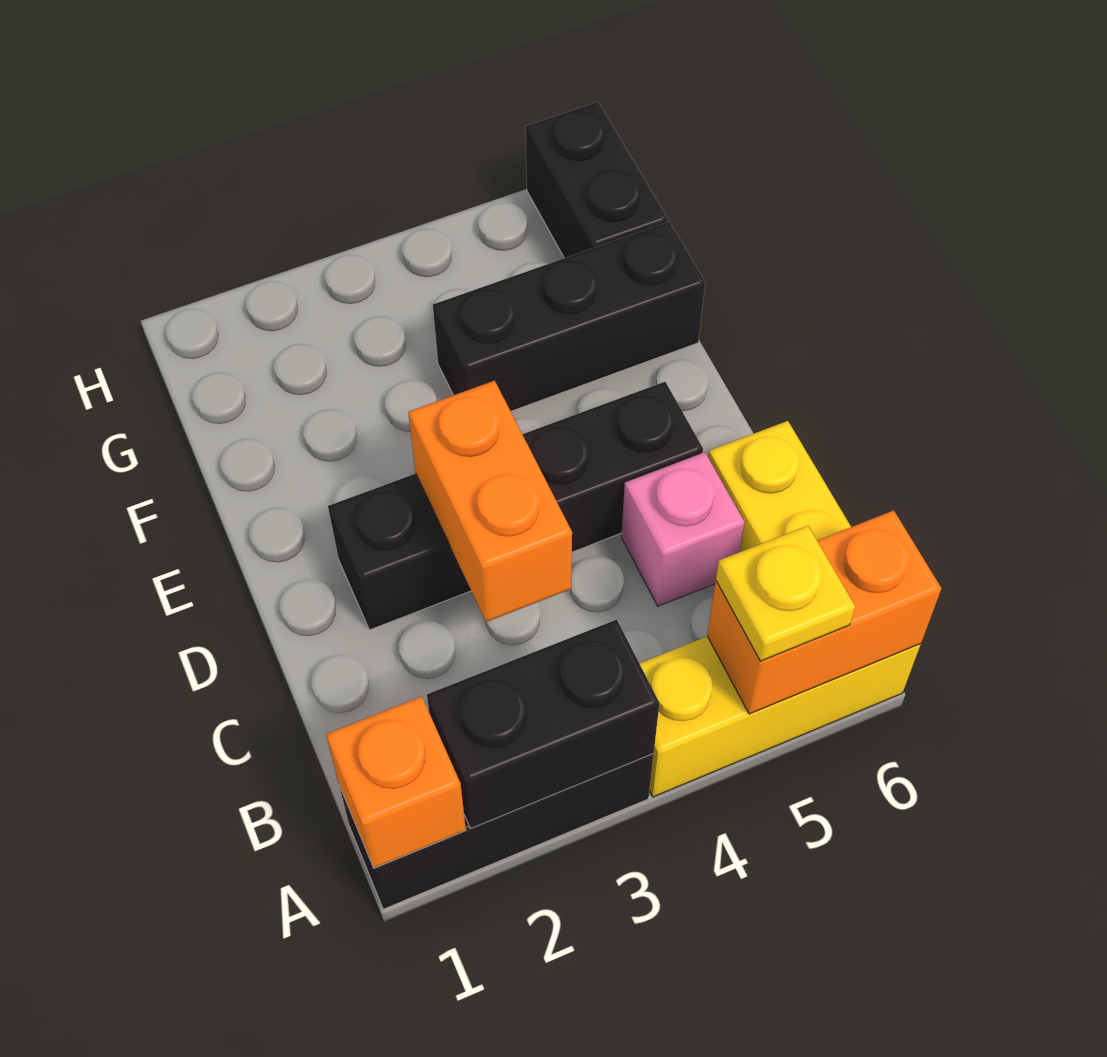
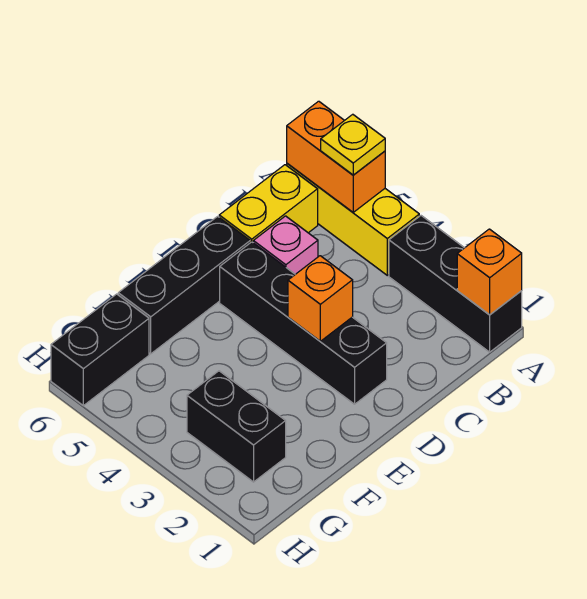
black brick A2:A3 level 2 -> black brick G2:G3 level 1
orange brick C3:D3 level 2 -> orange brick D3 level 2
black brick F4:F6 level 1 -> black brick D6:F6 level 1

